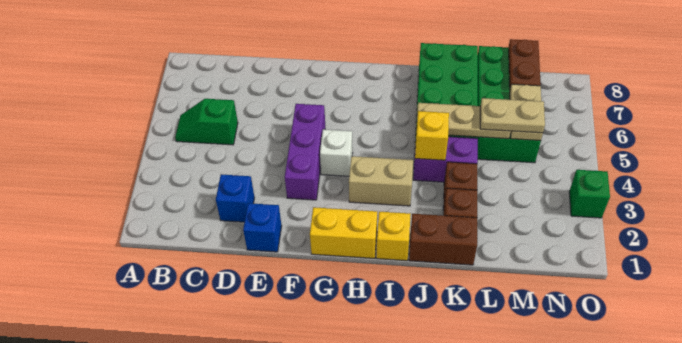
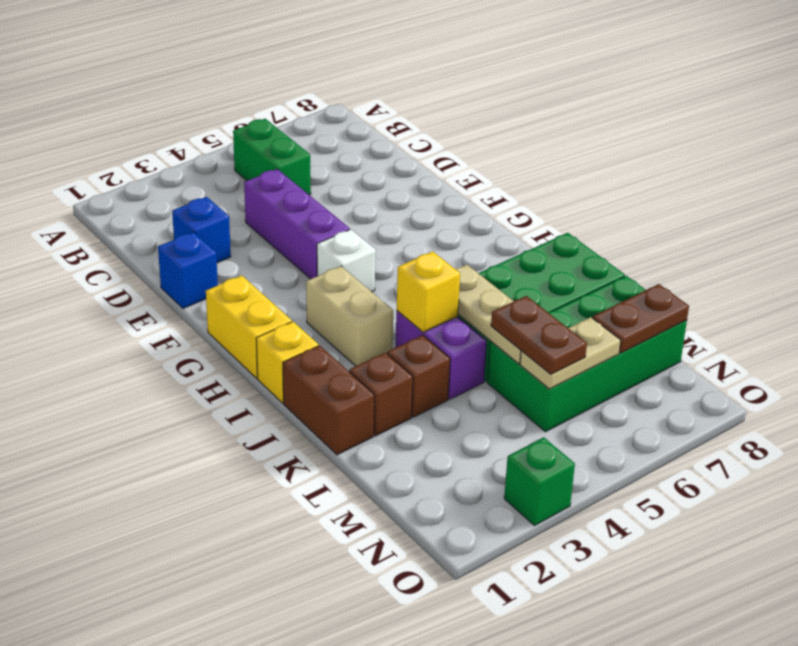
green slope B5:C5 level 1 top C -> green brick B5:C5 level 1
purple brick F3:F5 level 1 -> purple brick D4:F4 level 1
tan plate L5:M5 level 3 -> brown plate L5:M5 level 3

